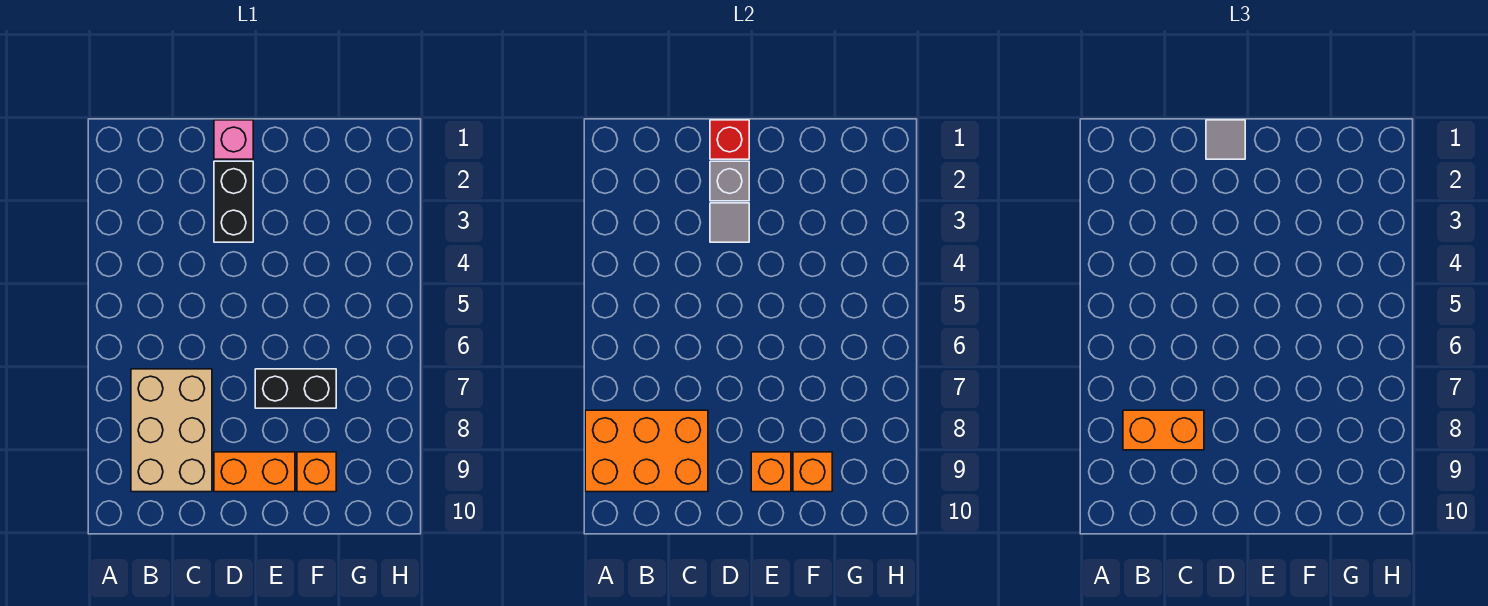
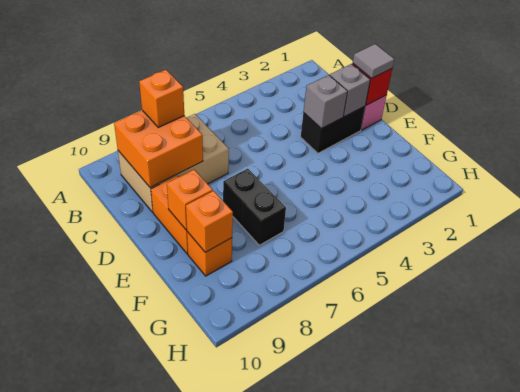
orange brick A8:C9 level 2 -> orange brick B8:C9 level 2
orange brick B8:C8 level 3 -> orange brick B8 level 3
grey tile D3 level 2 -> grey brick D3 level 2

